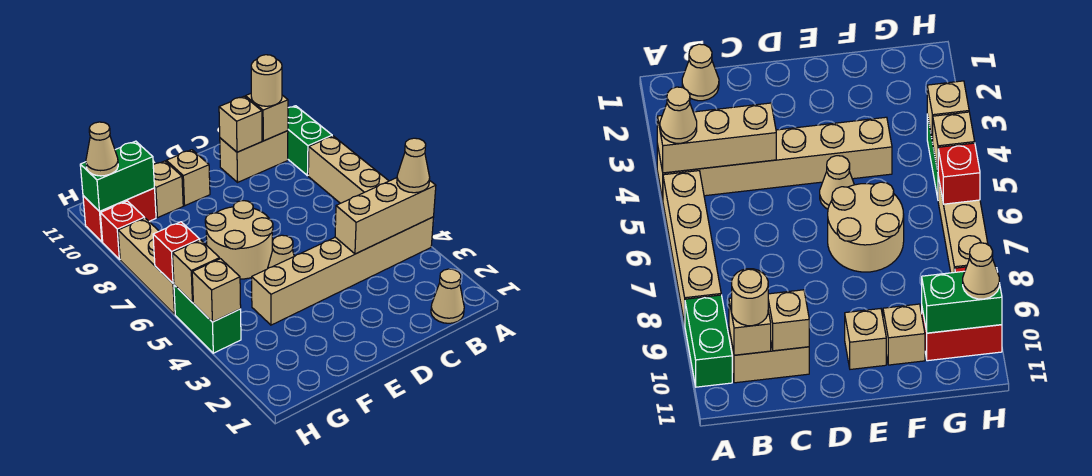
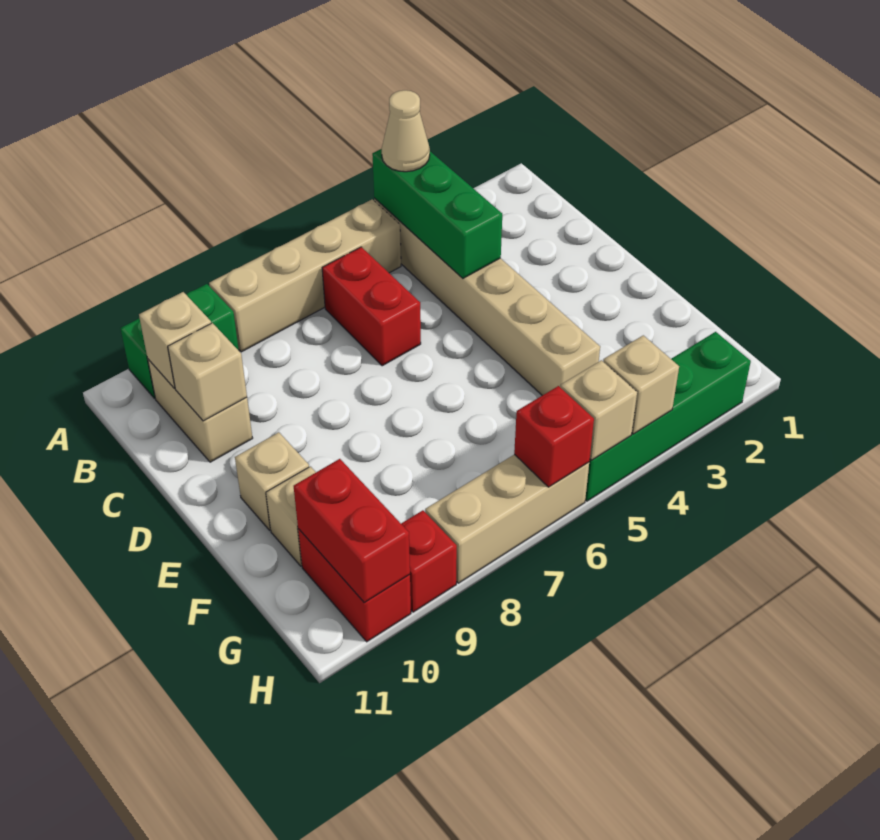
tan brick A4:C4 level 2 -> green brick A4:C4 level 2
tan cone B1 level 1 -> none
none -> red brick B6:C6 level 1
tan round brick B10 level 3 -> none
tan cone E5 level 1 -> none
tan round brick E6:F7 level 1 -> none
green brick G10:H10 level 2 -> red brick G10:H10 level 2
green brick H4:H5 level 1 -> green brick H2:H5 level 1
tan cone H10 level 3 -> none

